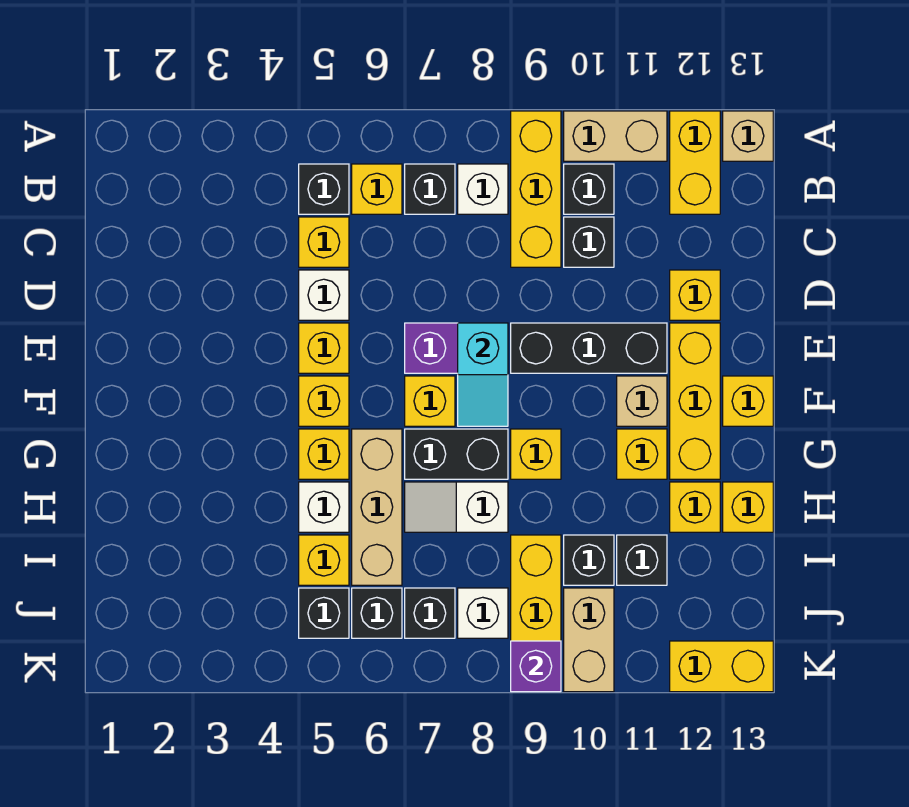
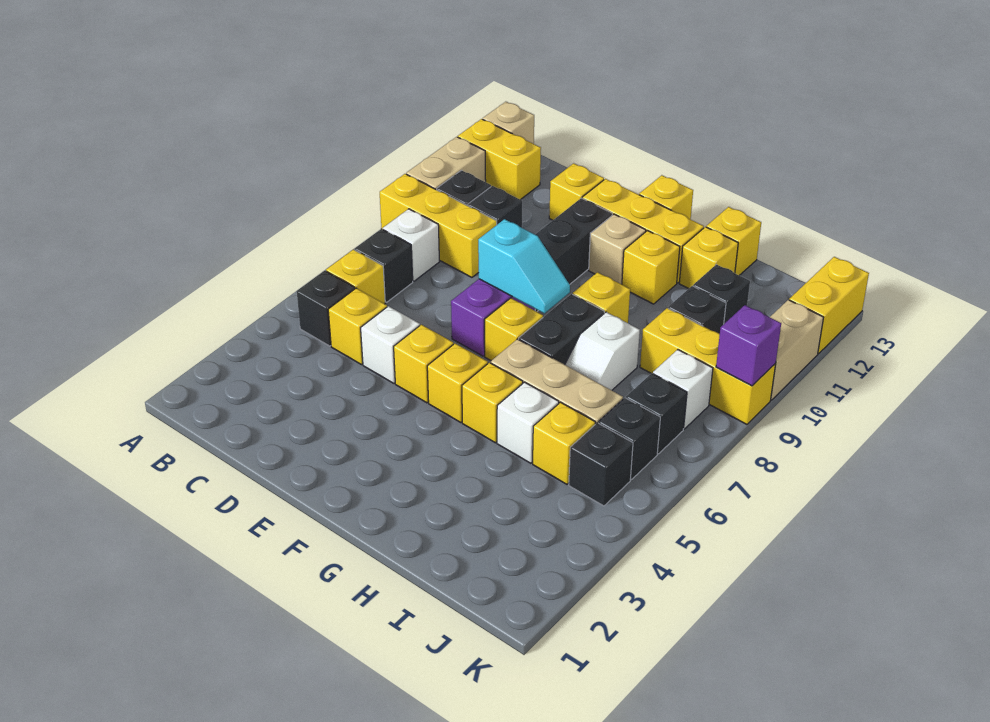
tan brick J10:K10 level 1 -> tan brick K10:K11 level 1

